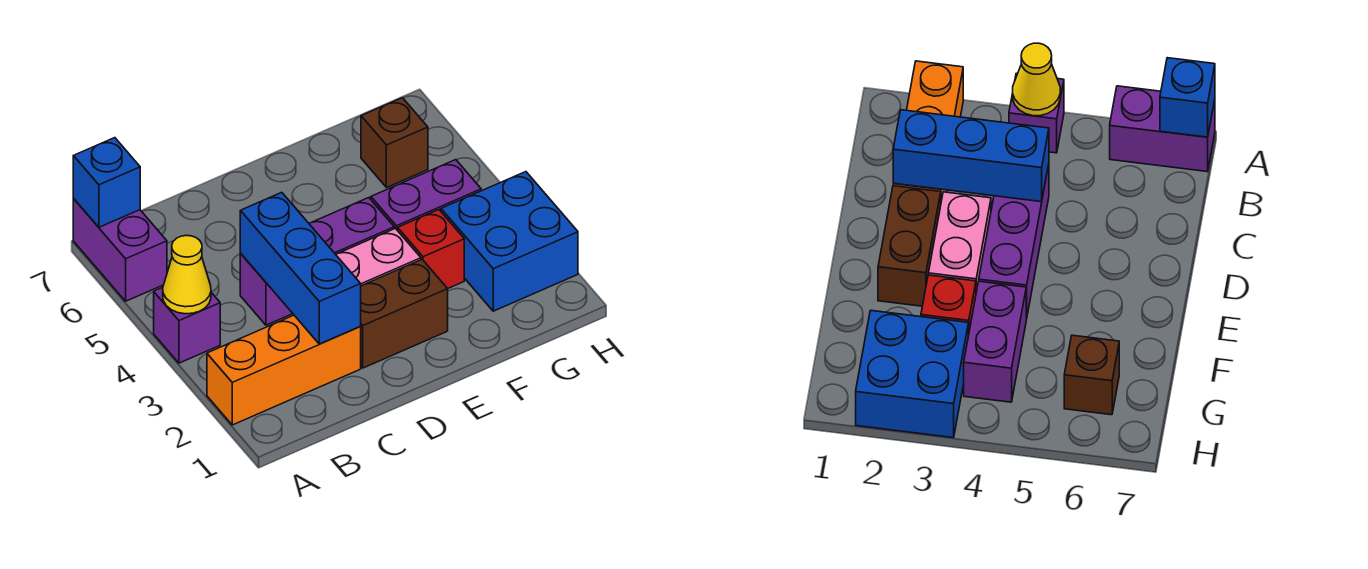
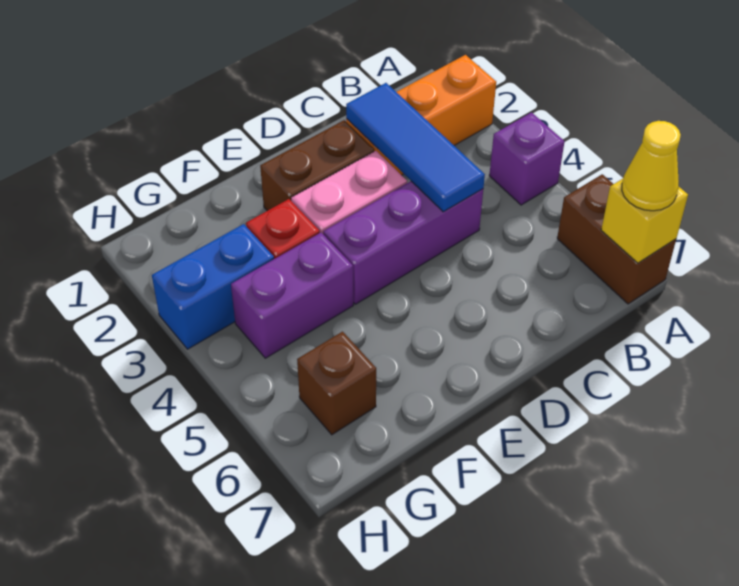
yellow cone A4 level 2 -> yellow cone A7 level 3
purple brick A6:A7 level 1 -> brown brick A6:A7 level 1
blue brick A7 level 2 -> yellow brick A7 level 2
blue brick C2:C4 level 2 -> blue tile C2:C4 level 2
blue brick G2:H3 level 1 -> blue brick G3:H3 level 1

